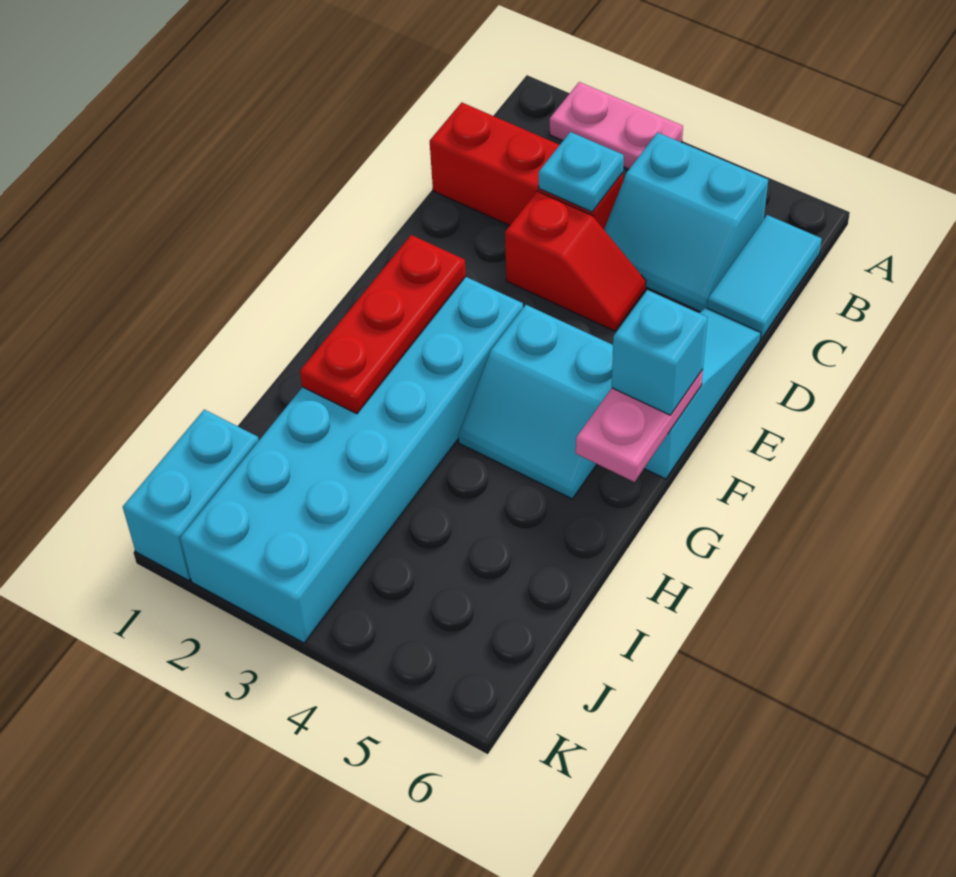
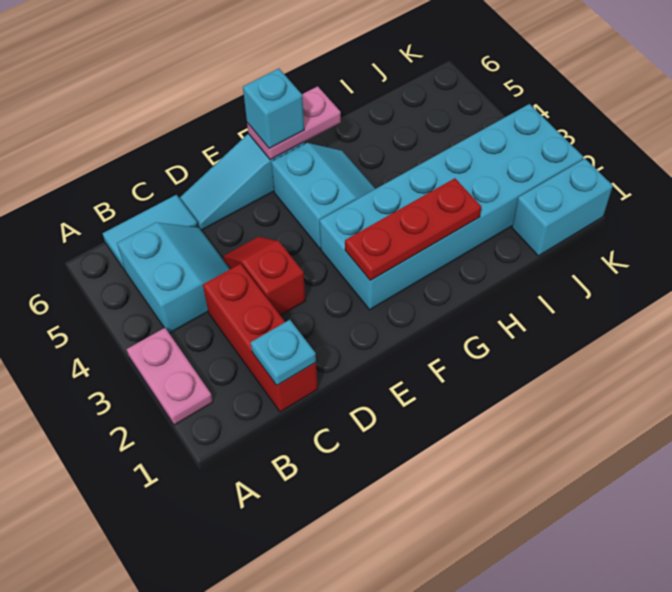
cyan plate C3 level 2 -> cyan plate C1 level 2

